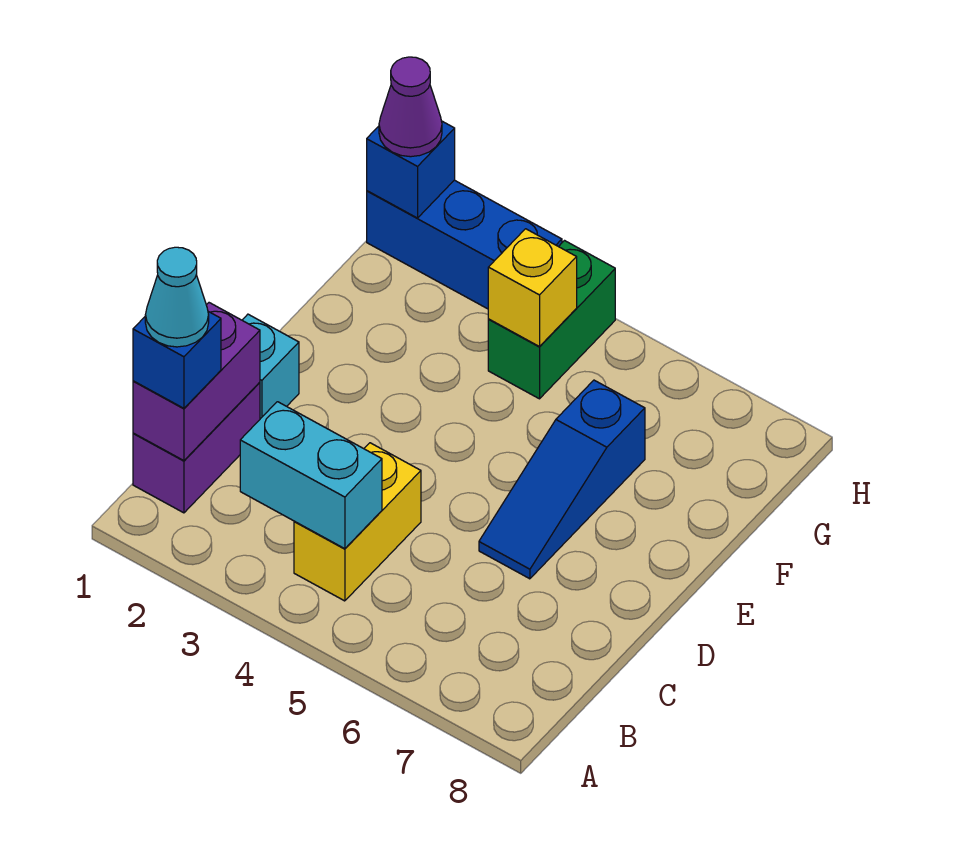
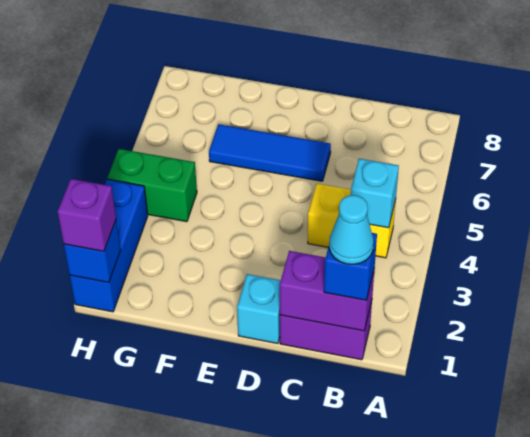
cyan brick B3:B4 level 2 -> cyan brick B4 level 2
blue slope D6:F6 level 1 top F -> blue tile D6:F6 level 1
yellow brick G4 level 2 -> none
purple cone H1 level 3 -> purple brick H1 level 3

